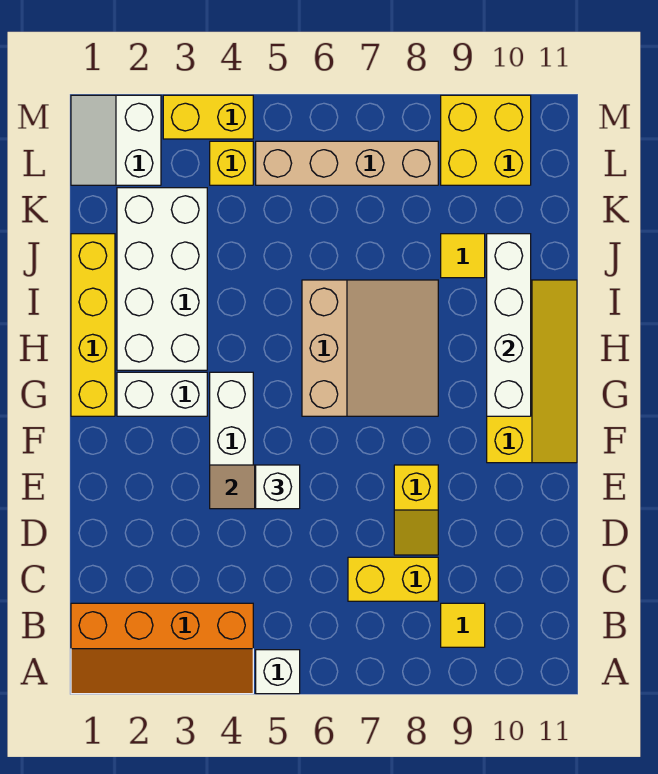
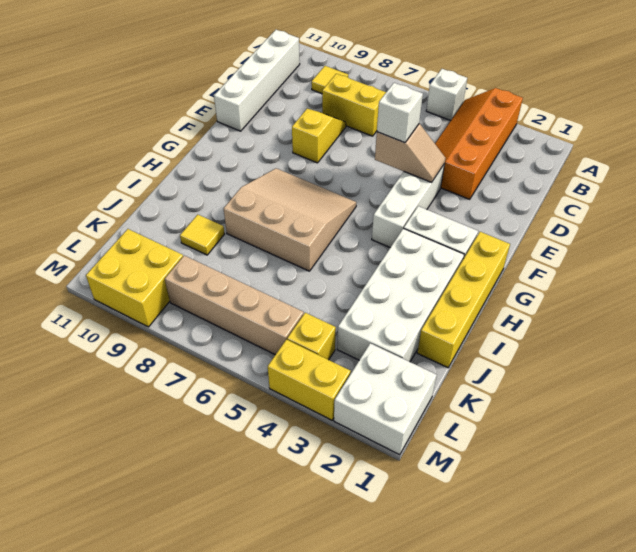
orange slope A1:B4 level 1 top B -> orange slope A3:D4 level 1 top 3
yellow slope F10:I11 level 1 top 10 -> none
tan slope G6:I8 level 1 top 6 -> tan slope G6:I8 level 1 top I
white brick G10:J10 level 2 -> white brick B11:E11 level 1
white slope L1:M2 level 1 top 2 -> white brick L1:M2 level 1

